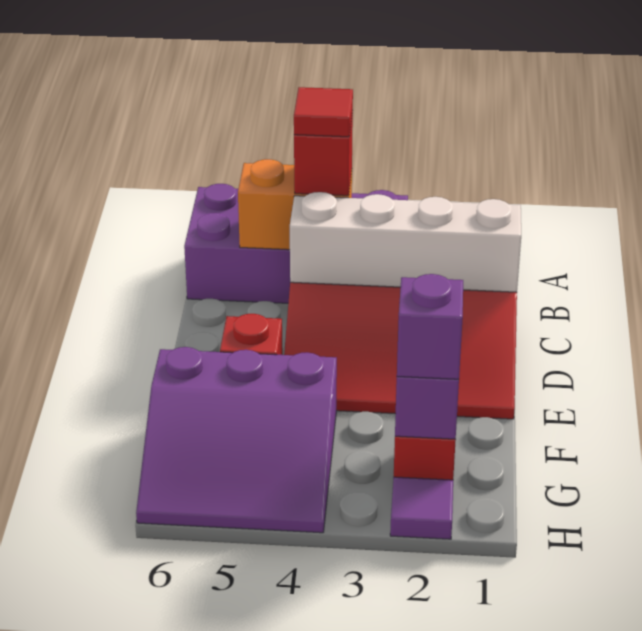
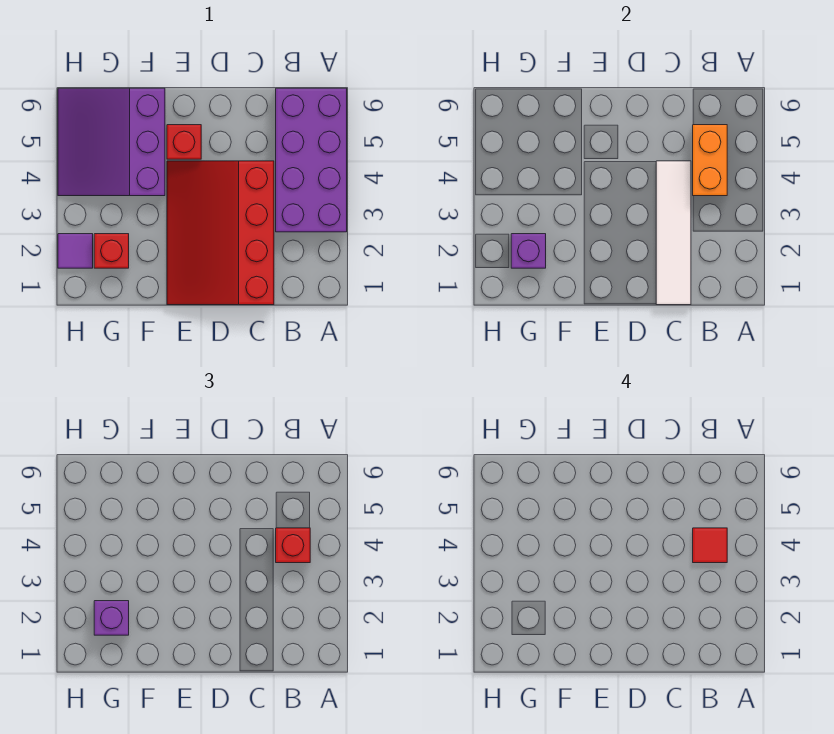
white brick C1:C4 level 2 -> white tile C1:C4 level 2

